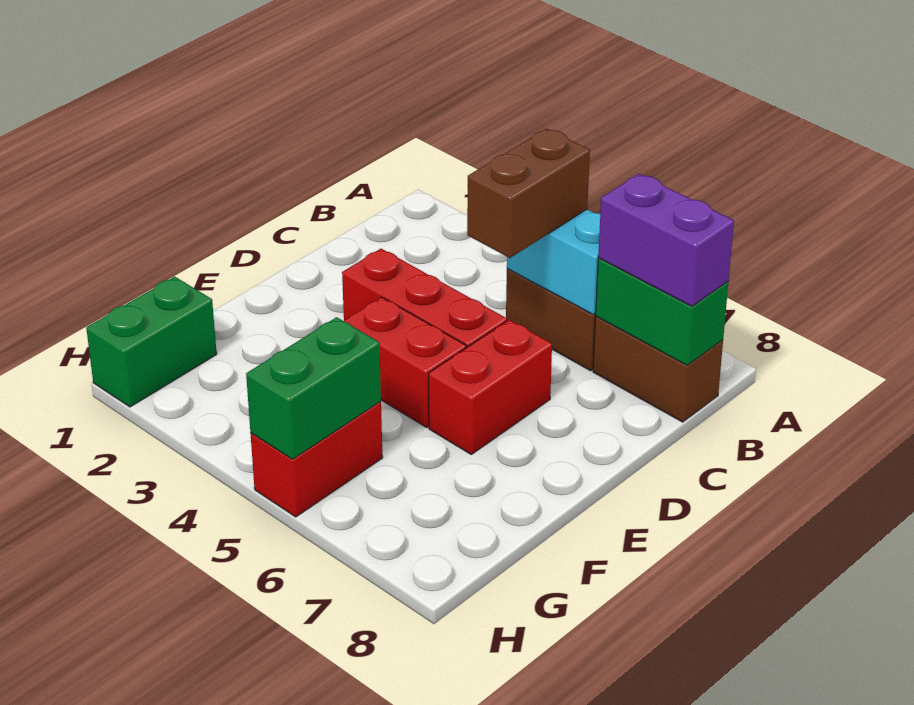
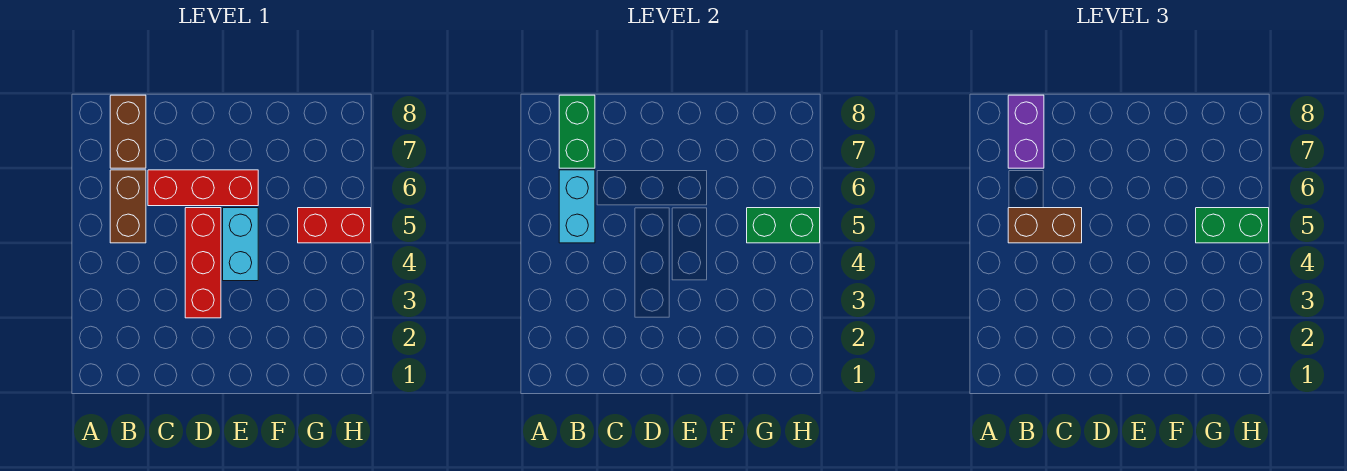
red brick D6:E6 level 1 -> red brick C6:E6 level 1
red brick E4:E5 level 1 -> cyan brick E4:E5 level 1
green brick G1:H1 level 1 -> green brick G5:H5 level 3

